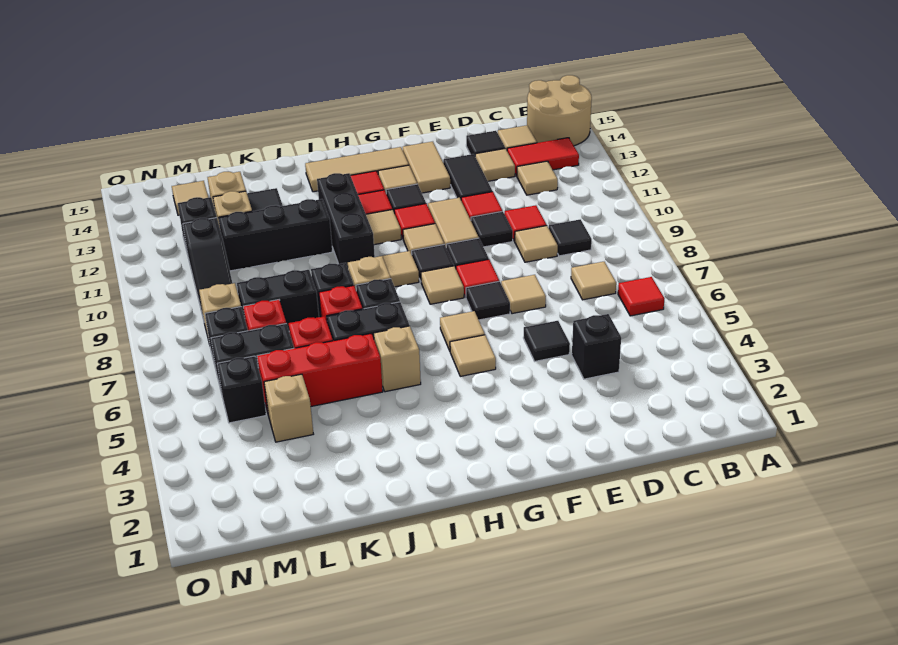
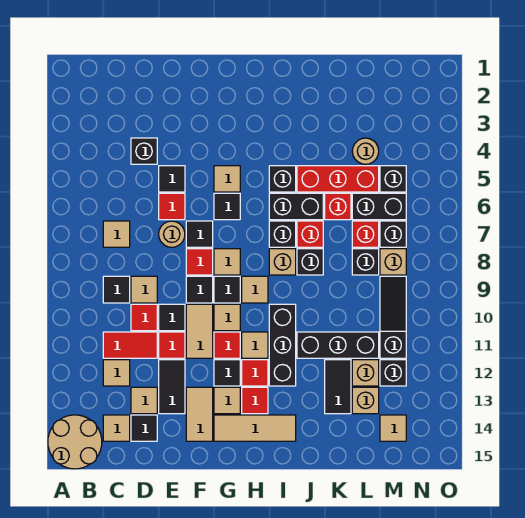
red tile B6 level 1 -> red tile E6 level 1
red tile B13:C13 level 1 -> red tile C11:D11 level 1
tan tile E7 level 1 -> tan round brick E7 level 1
tan tile G6 level 1 -> black tile G6 level 1
tan brick I5 level 1 -> black brick I5 level 1
black brick K8:L8 level 1 -> black brick L8 level 1
tan brick L4 level 1 -> tan round brick L4 level 1

